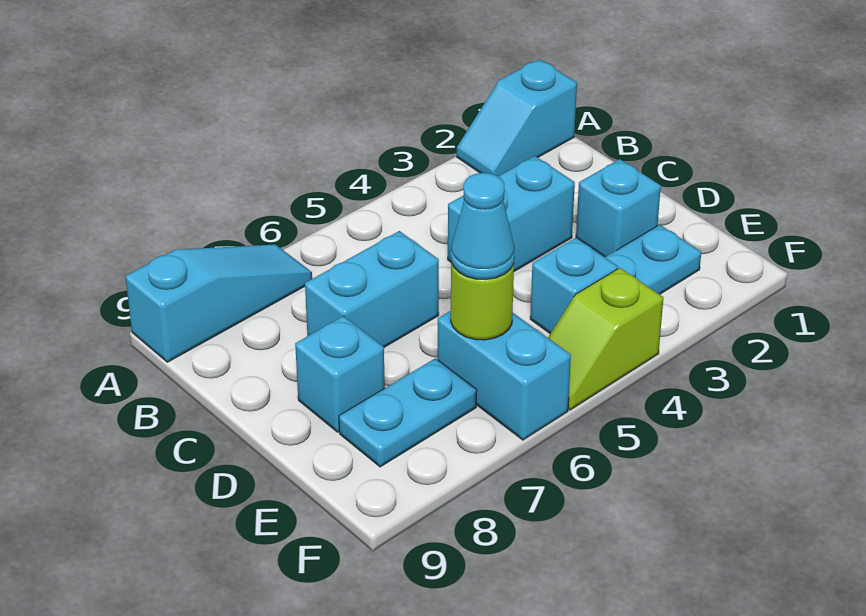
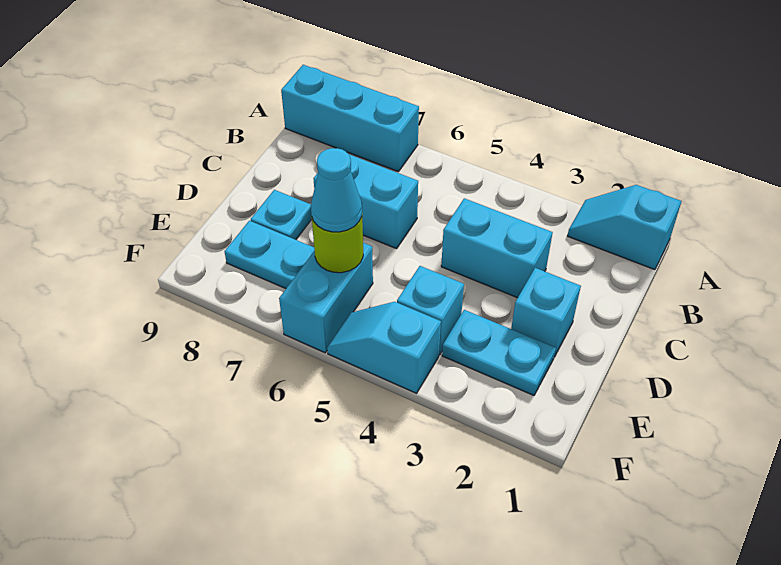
cyan slope A7:A9 level 1 top 9 -> cyan brick A7:A9 level 1
cyan brick D8 level 1 -> cyan plate D8 level 1
lime slope F4:F5 level 1 top 4 -> cyan slope F4:F5 level 1 top 4

